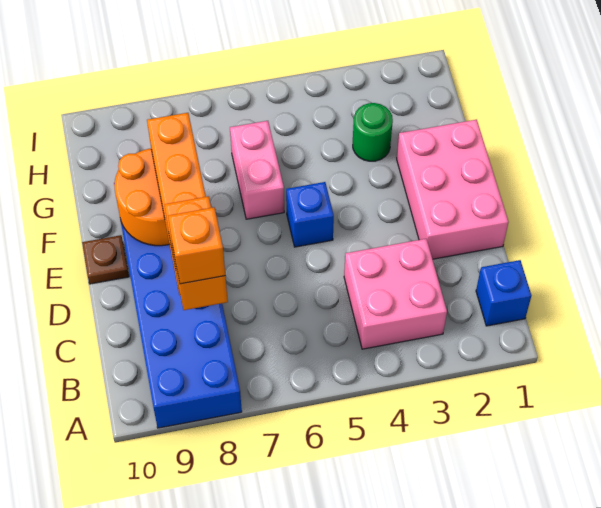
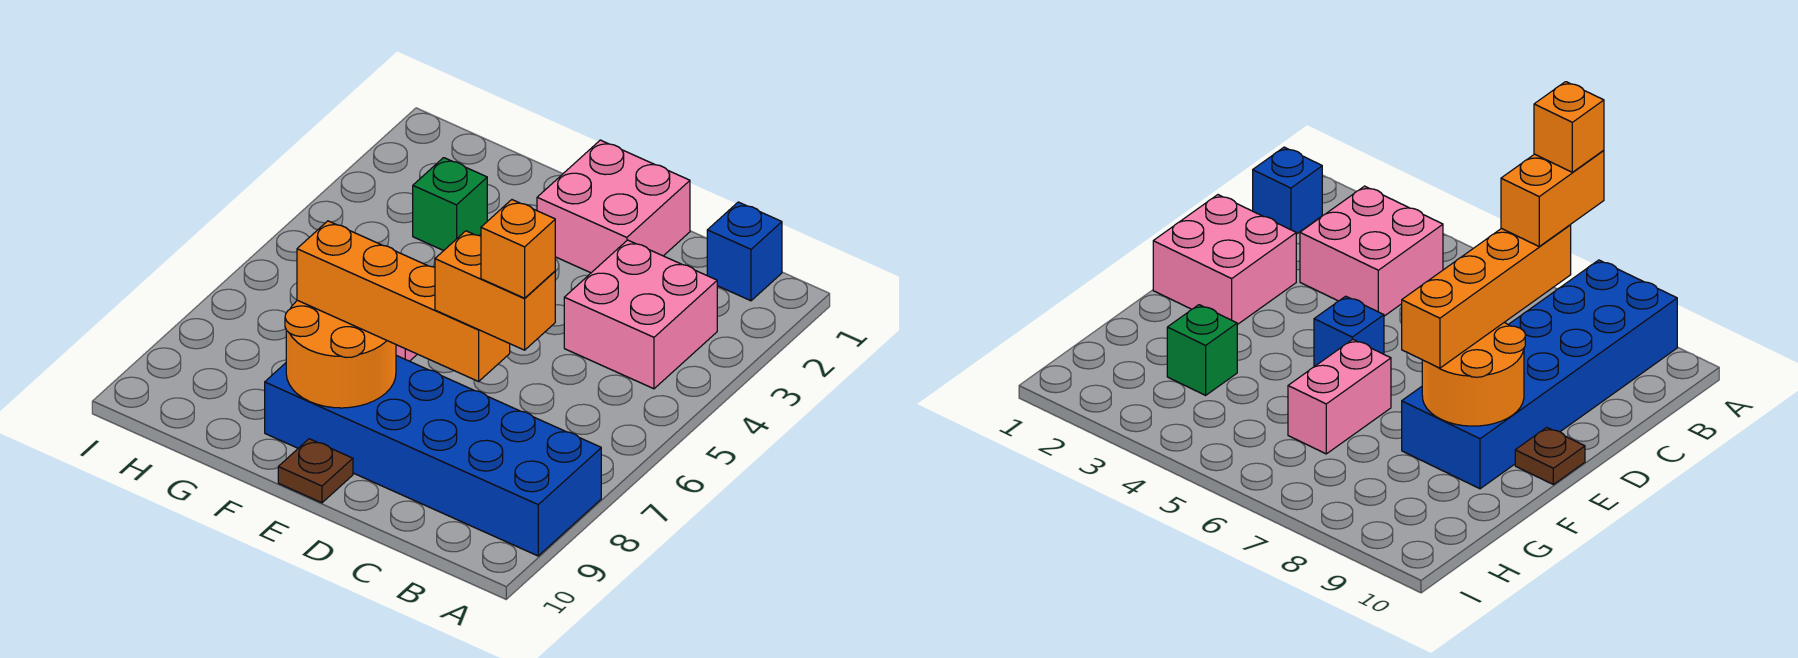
pink brick D1:F2 level 1 -> pink brick D1:E2 level 1
green round brick G3 level 1 -> green brick G3 level 1

